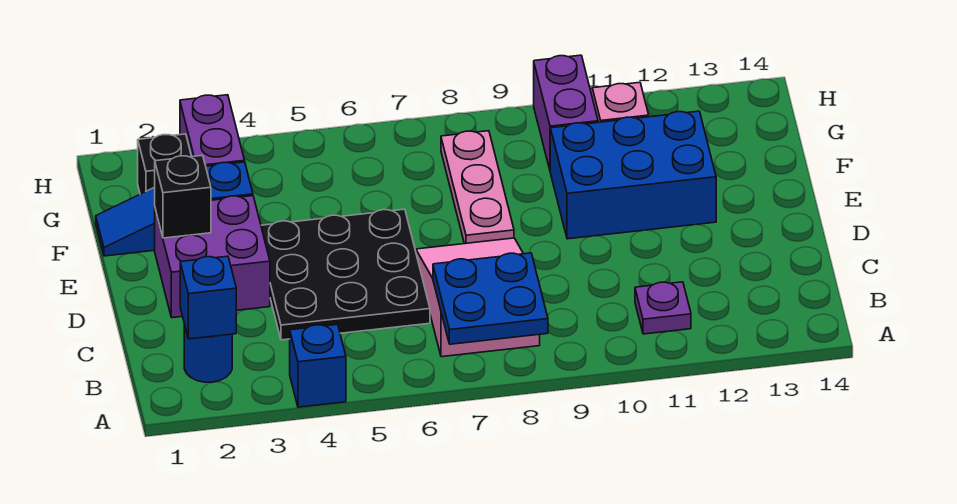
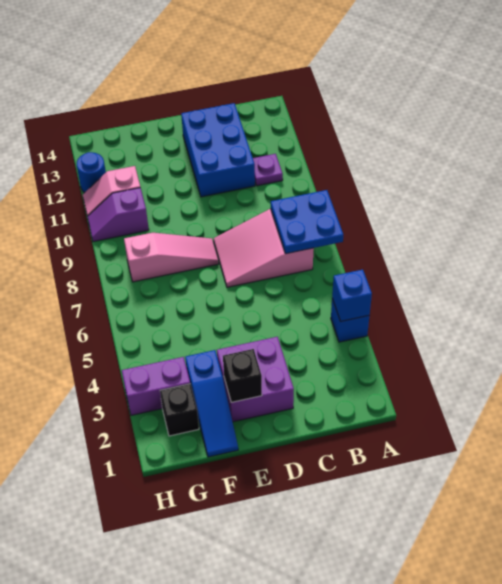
blue round brick B2 level 1 -> blue round brick H12 level 1
blue brick B2 level 2 -> blue brick A4 level 2
black plate C4:E6 level 1 -> none
pink plate E8:G8 level 1 -> pink slope E8:G8 level 1 top G
blue brick E10:F12 level 1 -> blue brick C11:D13 level 1
purple brick G10:H10 level 1 -> purple slope G10:H10 level 1 top G

